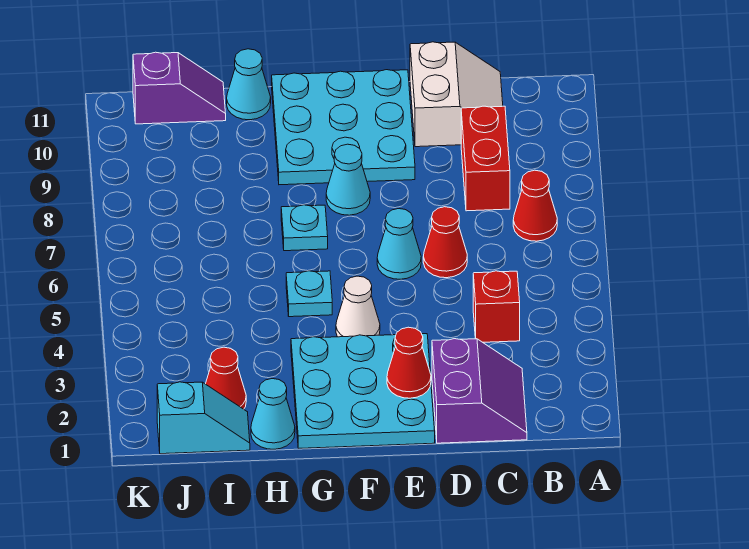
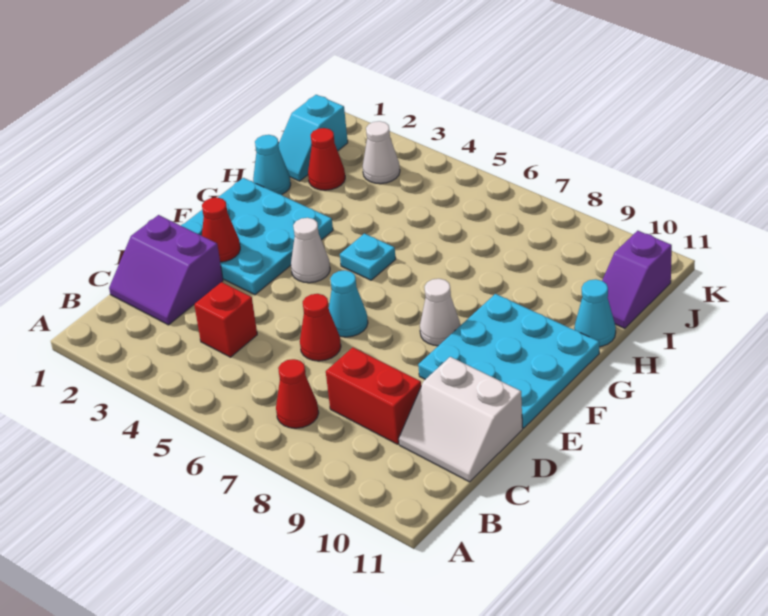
cyan cone F8 level 1 -> white cone F8 level 1
cyan plate G7 level 1 -> none
none -> white cone J3 level 1

